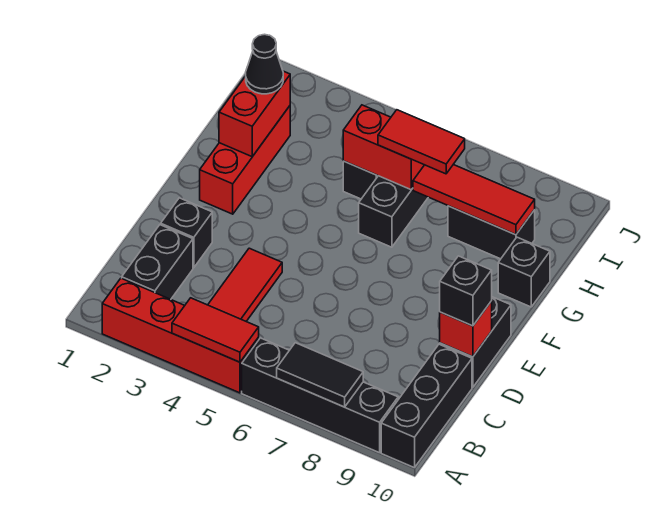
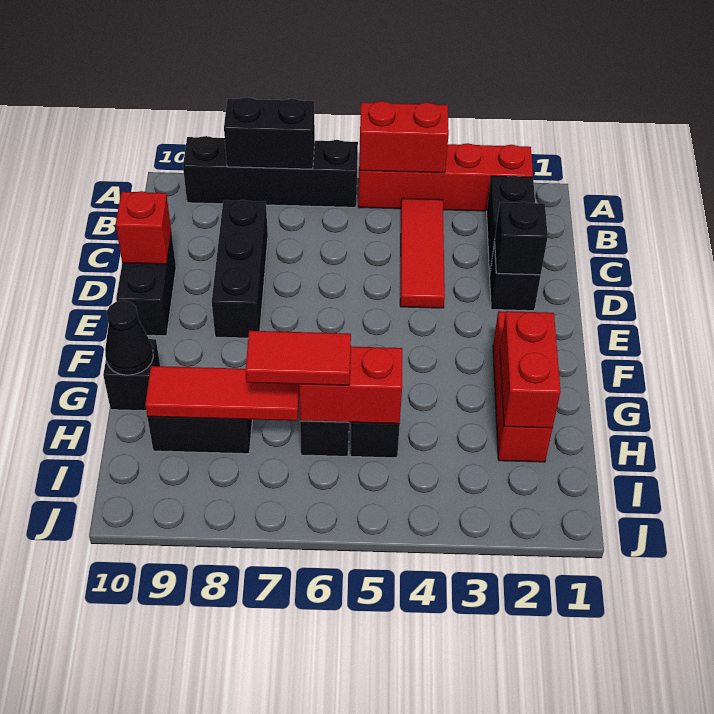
red tile A4:A5 level 2 -> red brick A4:A5 level 2
black tile A7:A8 level 2 -> black brick A7:A8 level 2
black brick A10:C10 level 1 -> black brick C8:E8 level 1
black brick D10 level 3 -> black brick D2 level 2
black cone H2 level 3 -> black cone G10 level 2

